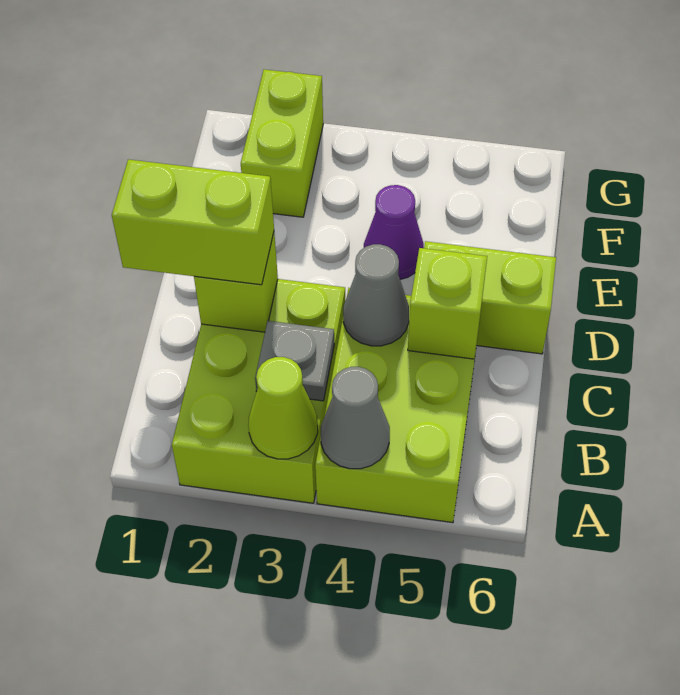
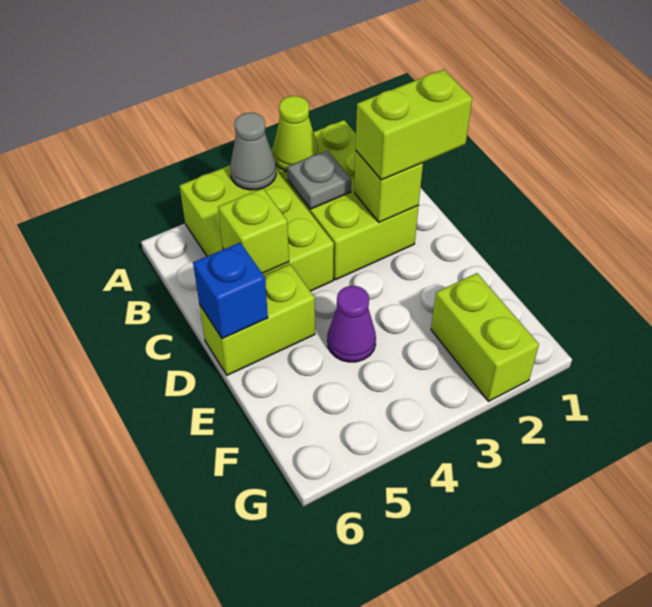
grey cone C4 level 2 -> none
none -> blue brick D6 level 2

